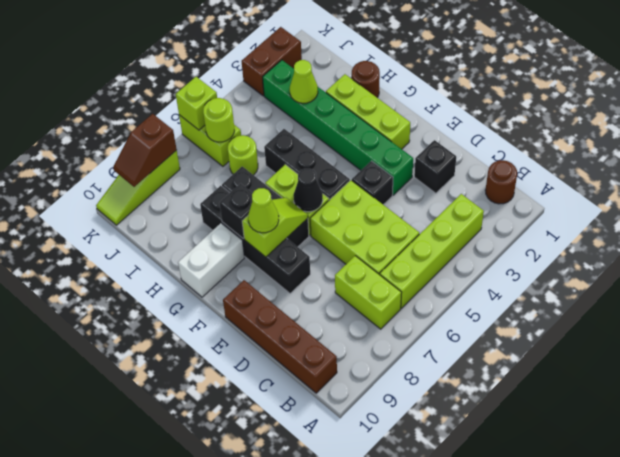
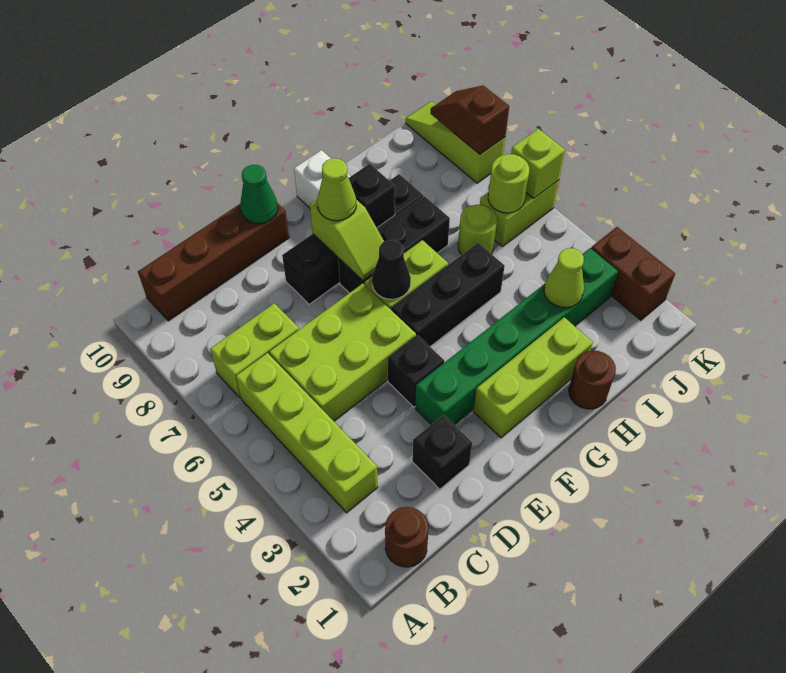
none -> green cone E10 level 2

